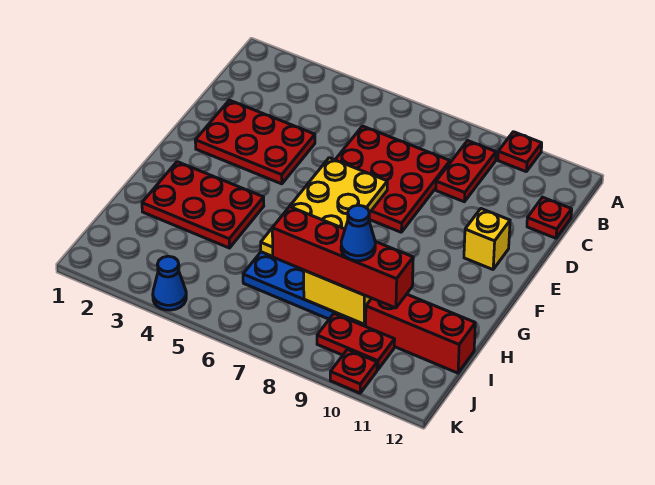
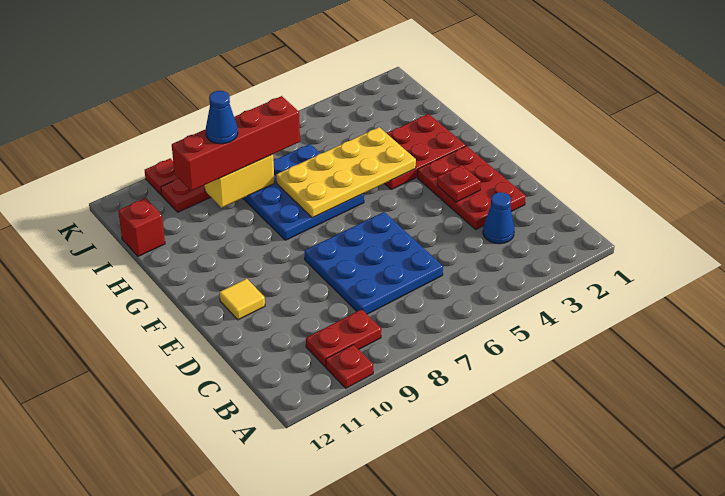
red plate B9:C9 level 1 -> red plate B9:B10 level 1
red plate C6:E8 level 1 -> blue plate C6:E8 level 1
red plate C12 level 1 -> red plate E3 level 2
red plate D2:E4 level 1 -> red plate D2:F3 level 1
yellow plate E6:H7 level 2 -> yellow plate G4:H7 level 2
yellow brick E11 level 1 -> yellow tile E11 level 1
red brick I10:I12 level 1 -> red brick I12 level 1
blue cone K4 level 1 -> blue cone C3 level 1

